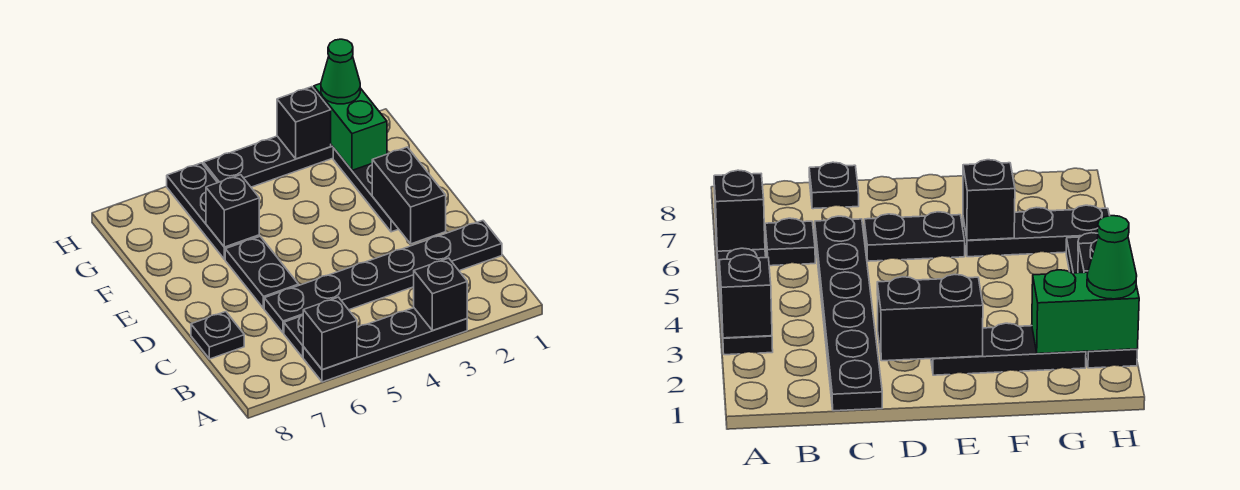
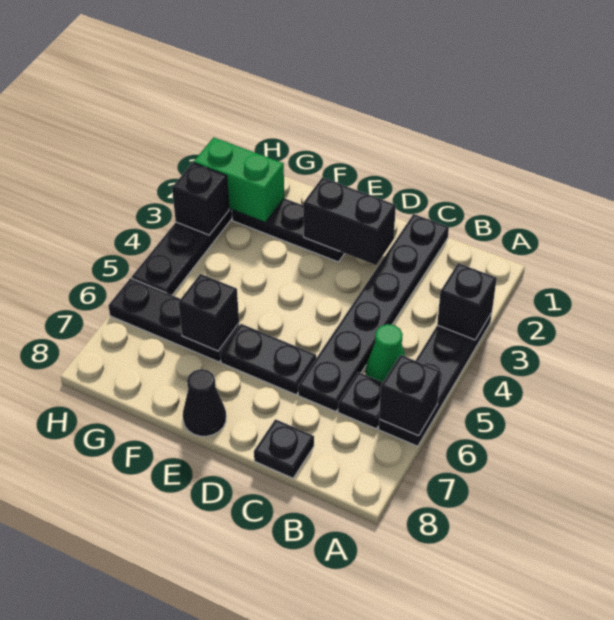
none -> black cone E8 level 1
green cone H2 level 3 -> green cone B5 level 1

